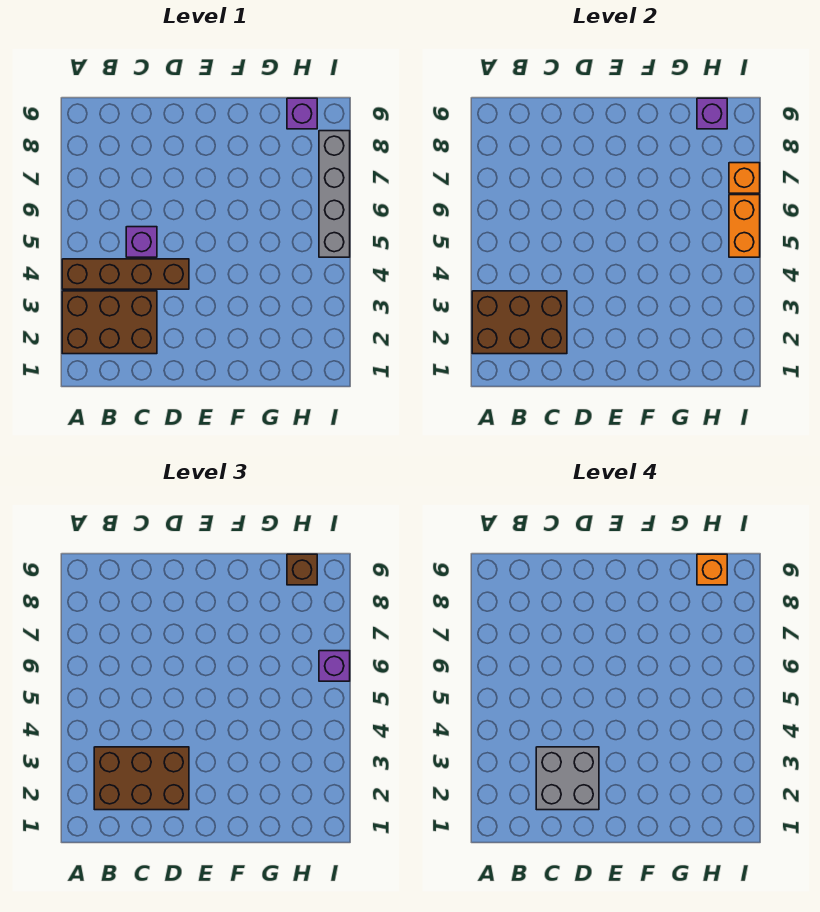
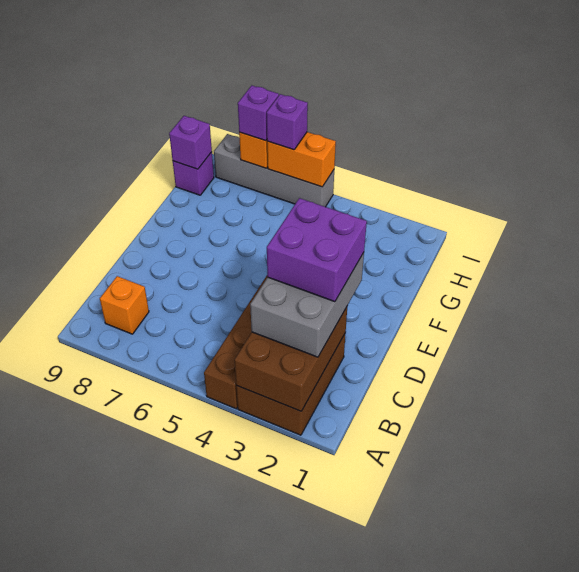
brown brick B2:D3 level 3 -> grey brick B2:D3 level 3
grey brick C2:D3 level 4 -> purple brick C2:D3 level 4
purple brick C5 level 1 -> purple brick I7 level 3
brown brick H9 level 3 -> none
orange brick H9 level 4 -> orange brick B8 level 1

